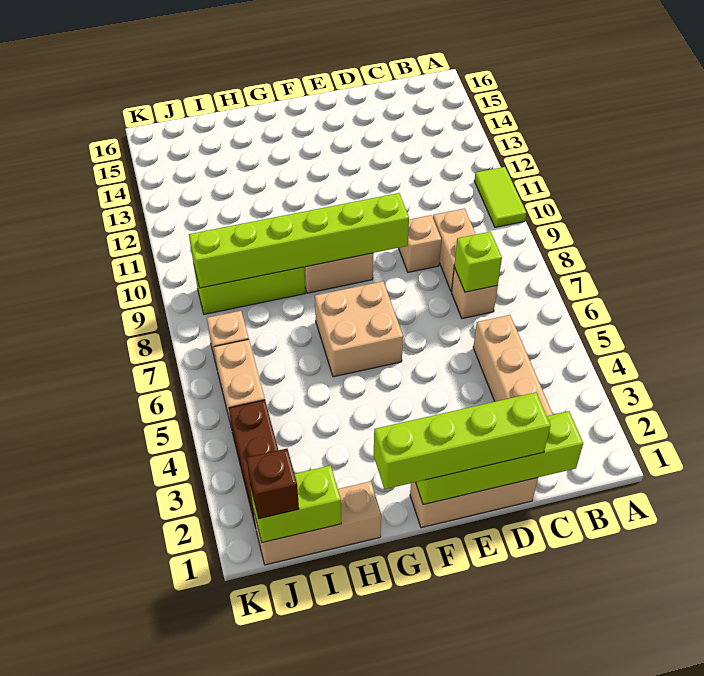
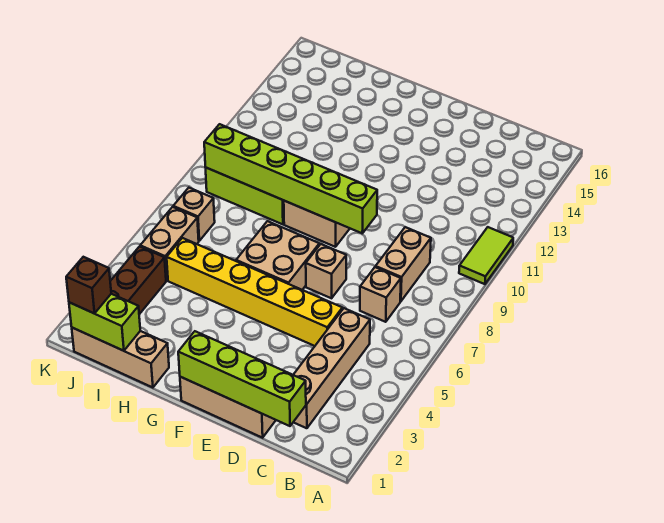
lime brick C7 level 2 -> none
lime brick D1:G1 level 3 -> none
none -> yellow brick D5:I5 level 1
tan brick D9 level 1 -> tan brick E7 level 1

